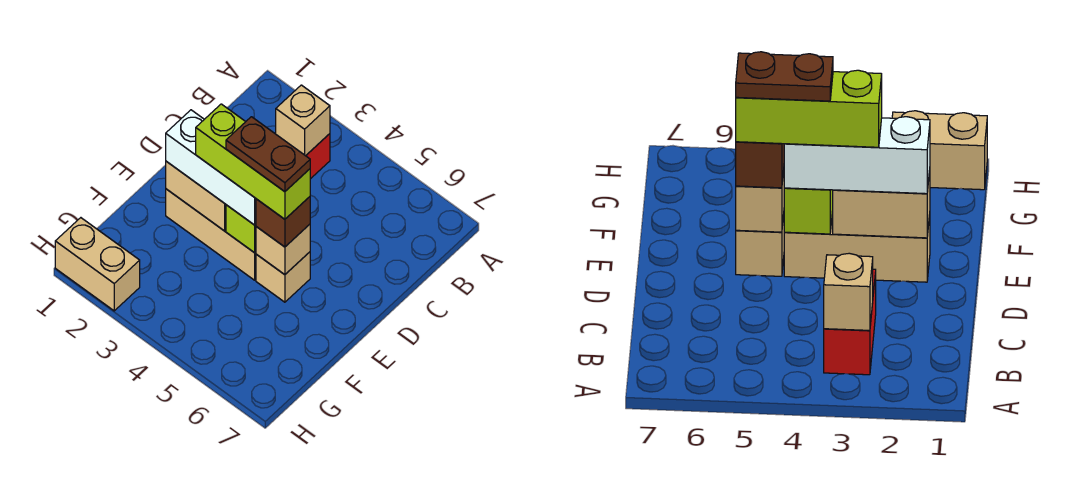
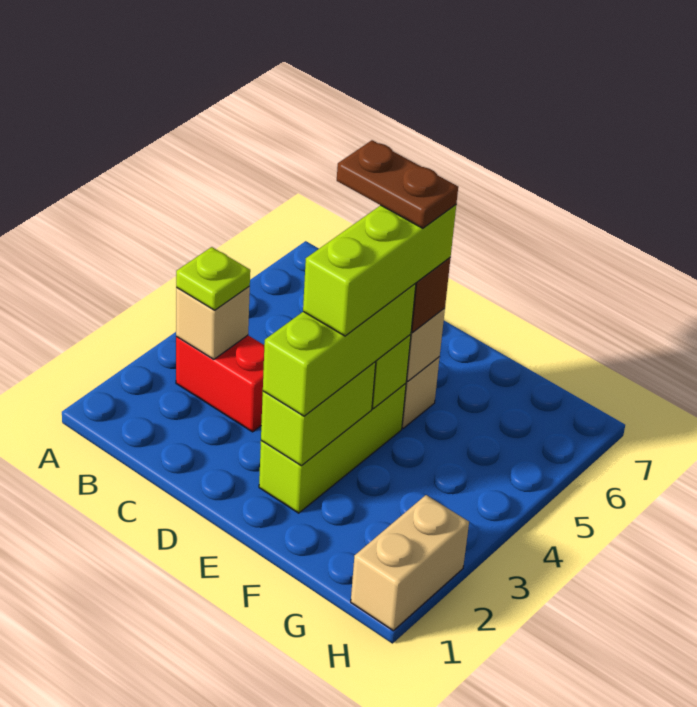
none -> lime plate B3 level 3
tan brick E2:E4 level 1 -> lime brick E2:E4 level 1
tan brick E2:E3 level 2 -> lime brick E2:E3 level 2
white brick E2:E4 level 3 -> lime brick E2:E4 level 3
brown plate E4:E5 level 5 -> brown plate D5:E5 level 5

